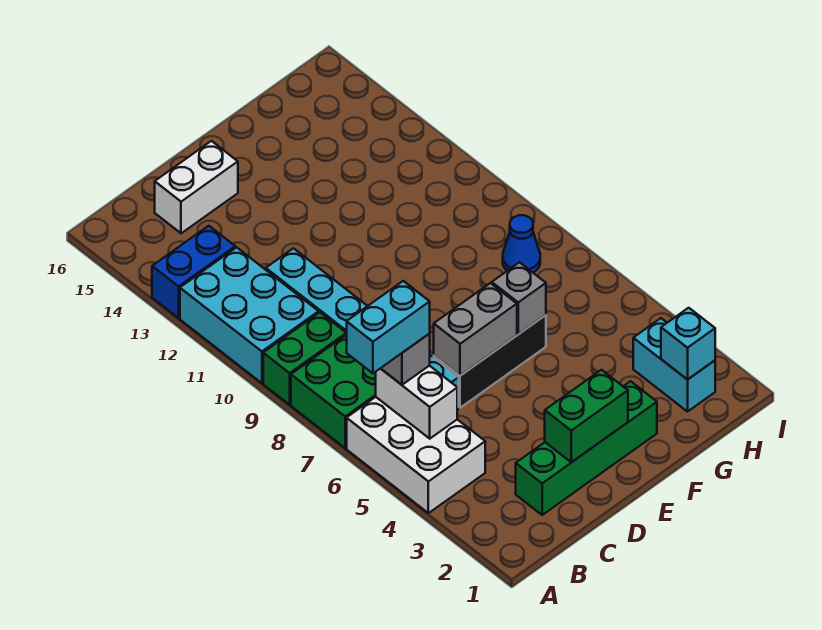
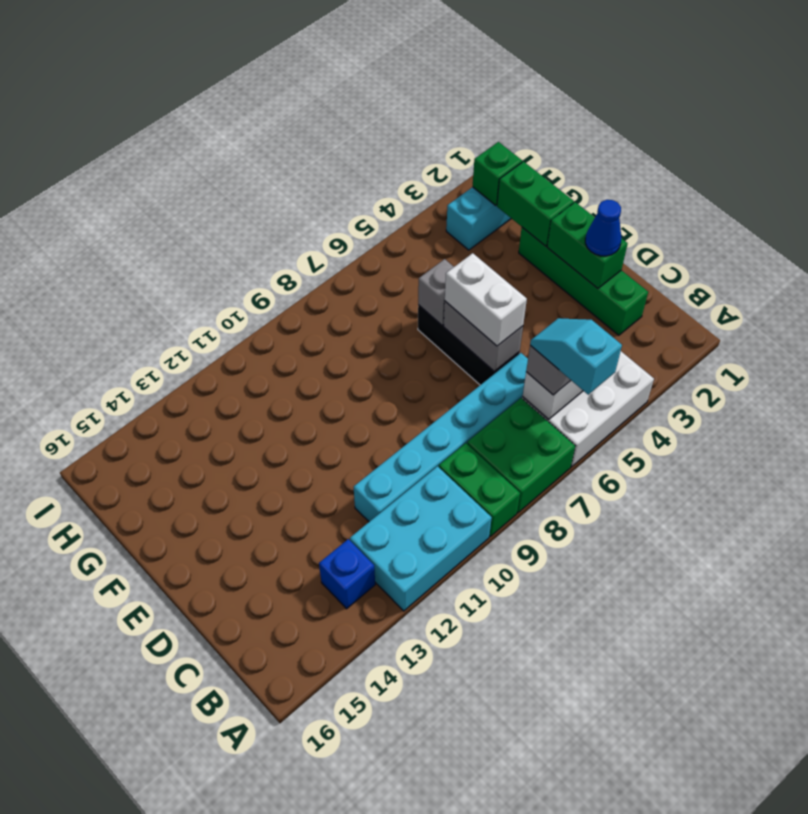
cyan brick A6:B6 level 4 -> cyan slope A6:B6 level 4 top A
blue brick A13:B13 level 1 -> blue brick B13 level 1
white brick C15:D15 level 1 -> white brick D6:E6 level 3
none -> green brick F2:G2 level 2
cyan brick H2 level 2 -> green brick H2 level 2
blue cone H8 level 1 -> blue cone D2 level 3

